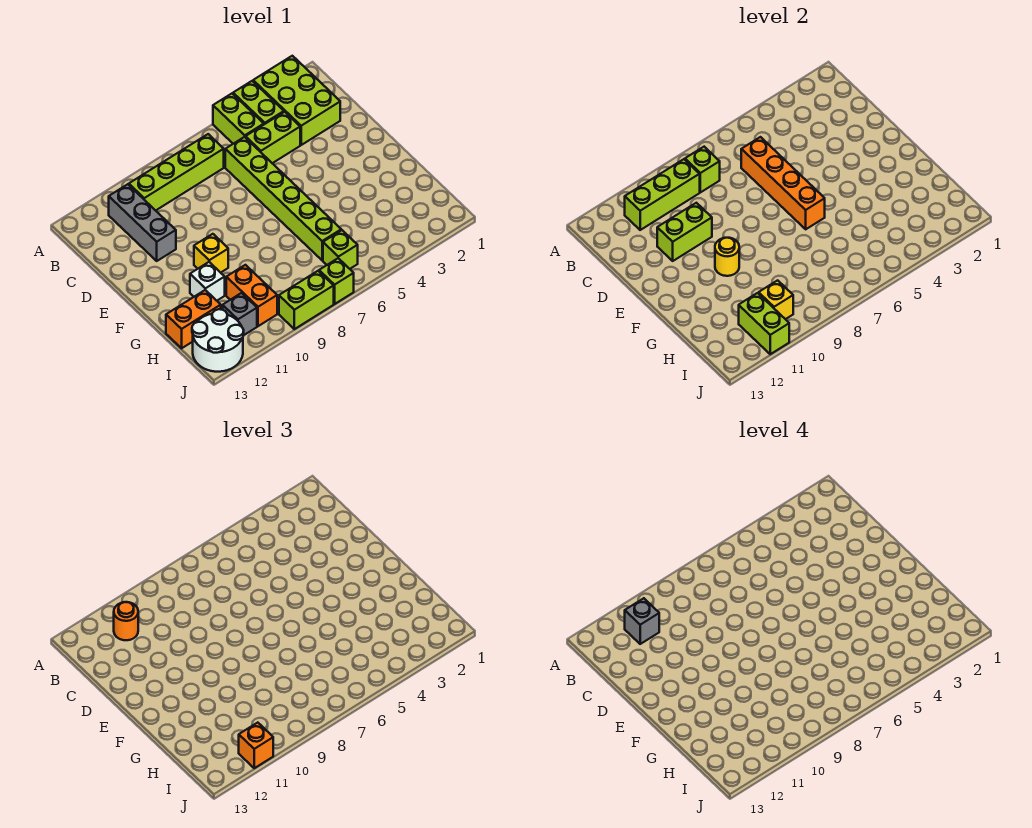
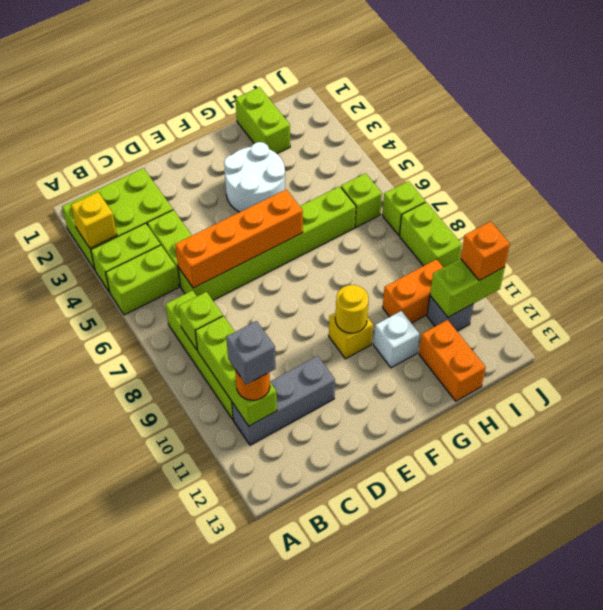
lime brick D10:D11 level 2 -> lime brick H1:H2 level 1
yellow brick I10 level 2 -> yellow brick A3 level 2
white round brick I12:J13 level 1 -> white round brick F3:G4 level 1

